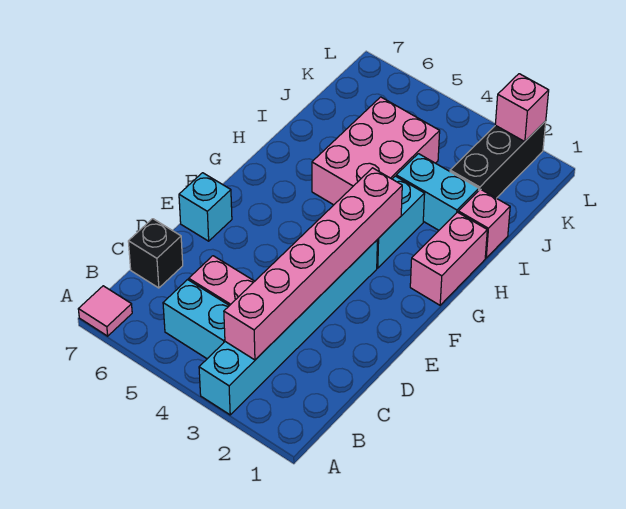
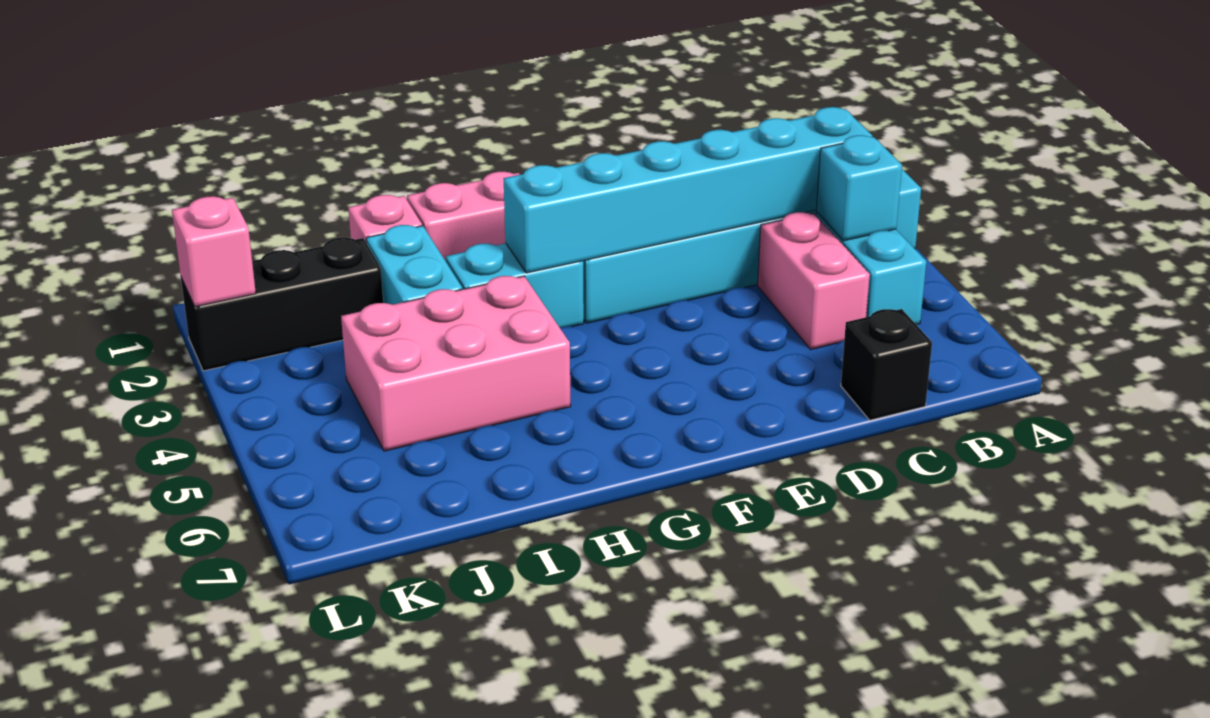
pink tile A7 level 1 -> none
pink brick B3:G3 level 2 -> cyan brick B3:G3 level 2
cyan brick E7 level 1 -> cyan brick B4 level 2

